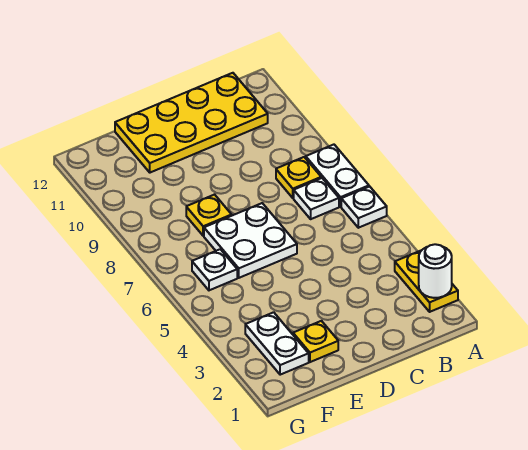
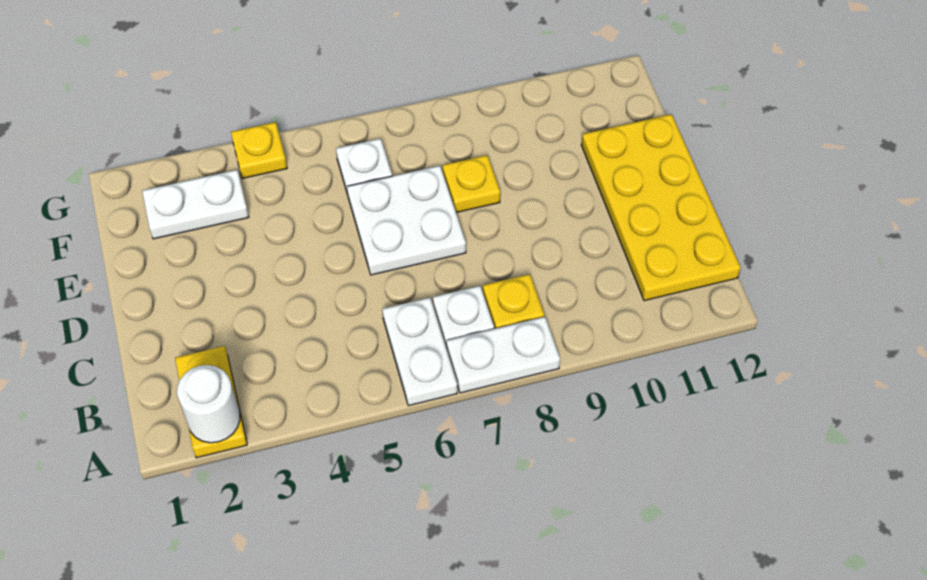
yellow plate A2:A3 level 1 -> yellow plate A2:B2 level 1
white plate A6 level 1 -> white plate A6:B6 level 1
yellow plate E2 level 1 -> yellow plate G4 level 1

